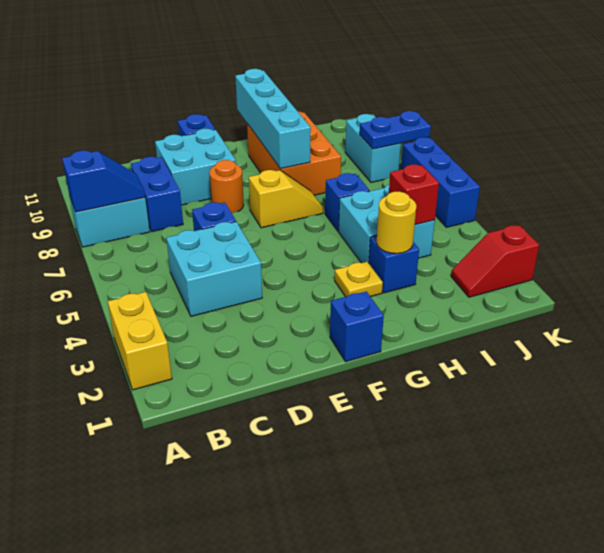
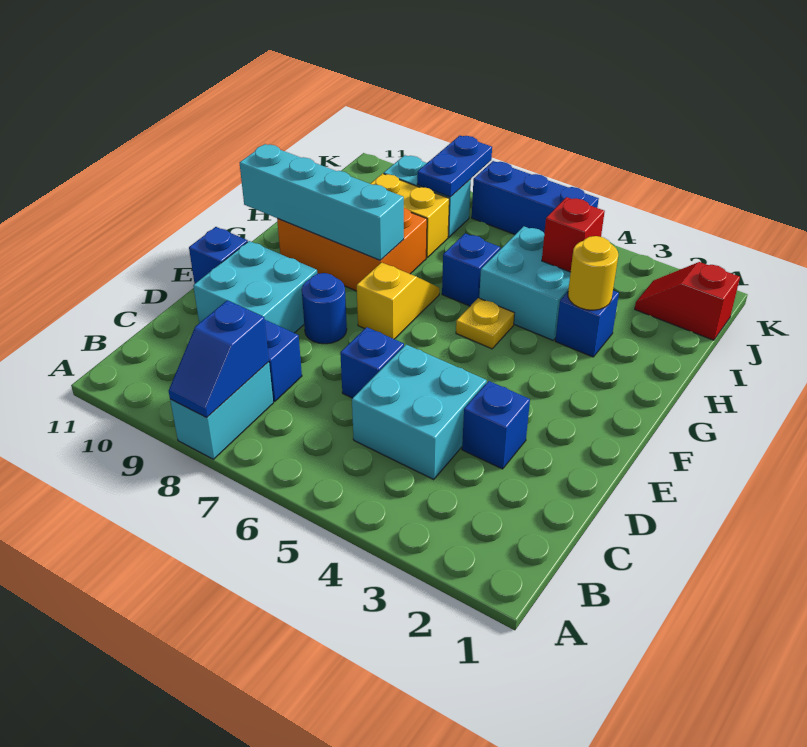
yellow brick A2:A3 level 1 -> yellow brick I8:I9 level 1
blue slope A8:B8 level 2 top A -> blue slope A8:B8 level 2 top B
orange round brick E8 level 1 -> blue round brick E8 level 1
blue brick F1 level 1 -> blue brick D3 level 1
yellow plate G3 level 1 -> yellow plate G5 level 1
red slope J2:K2 level 1 top K -> red slope J1:J2 level 1 top 1

